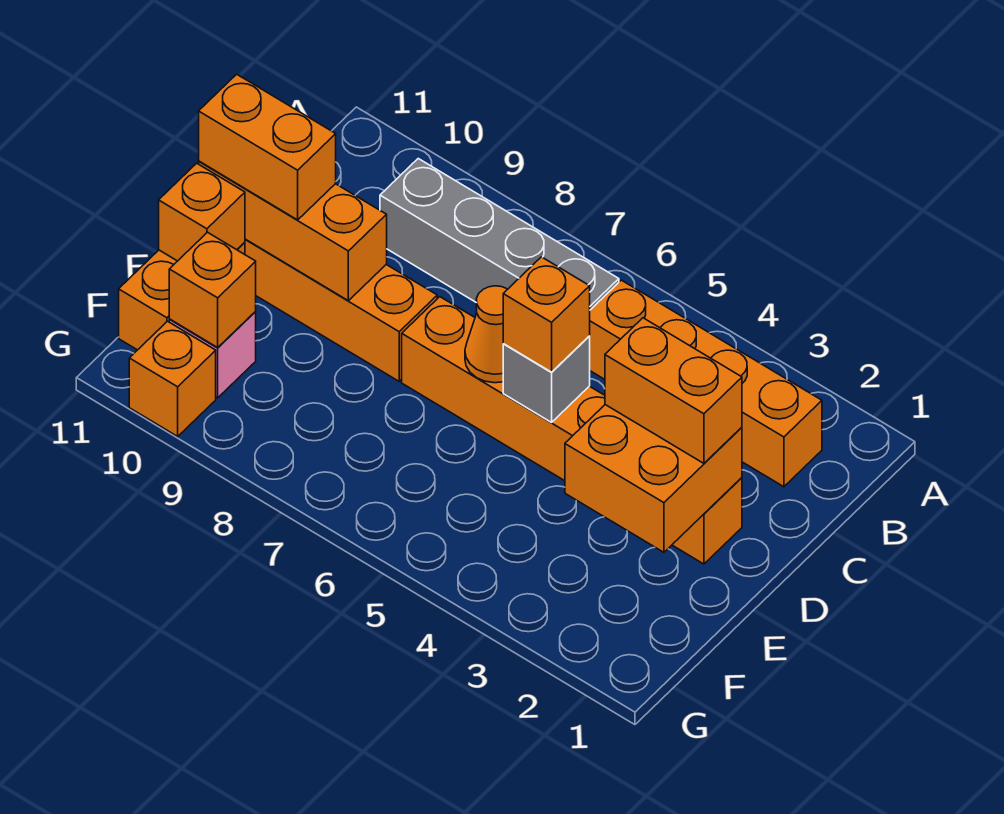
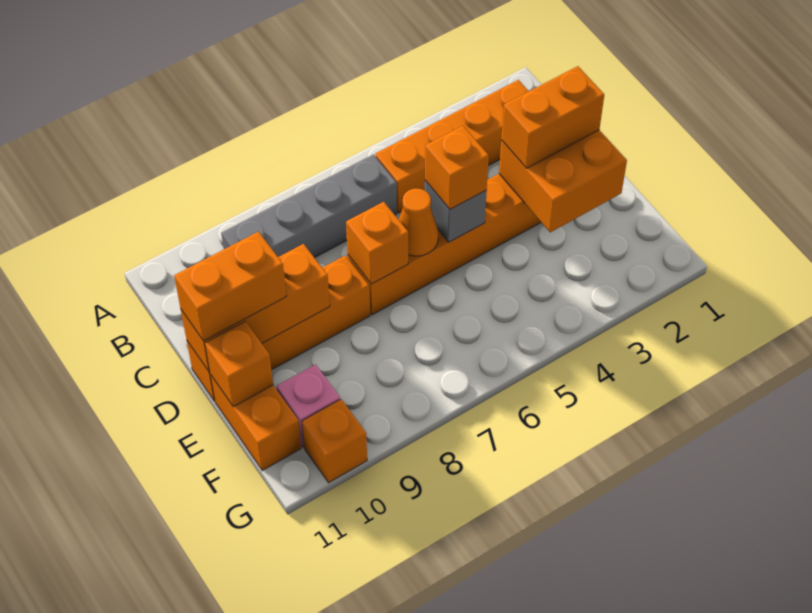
orange brick F10 level 2 -> orange brick D7 level 2

